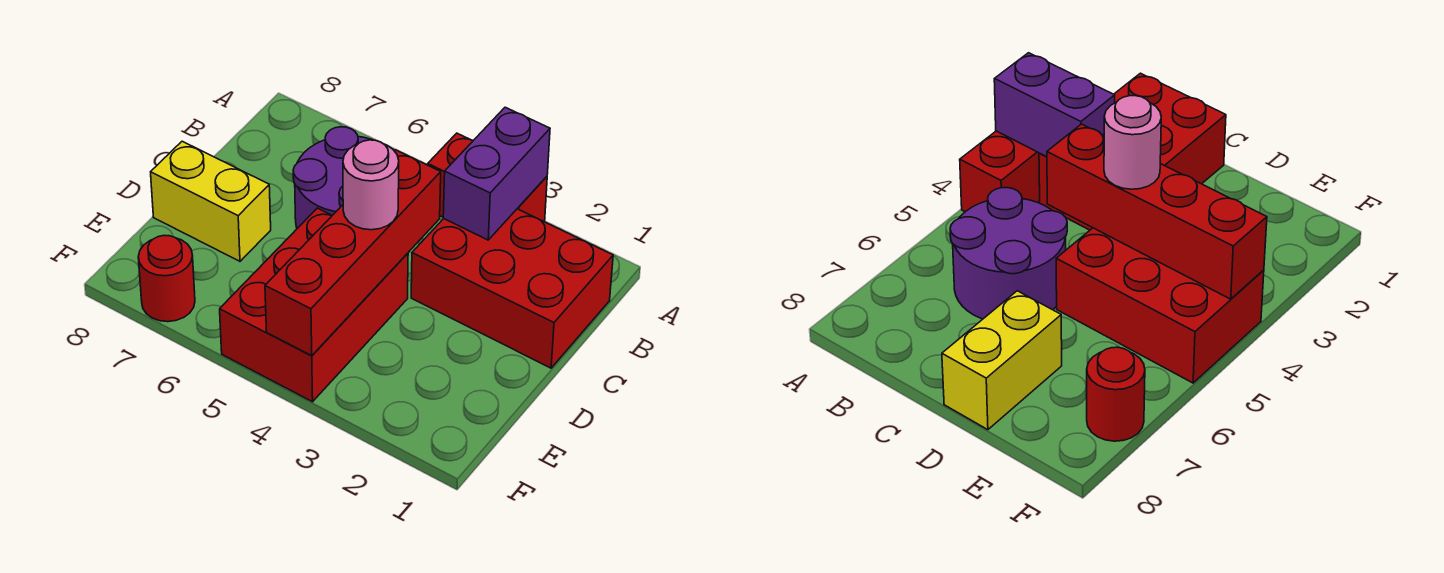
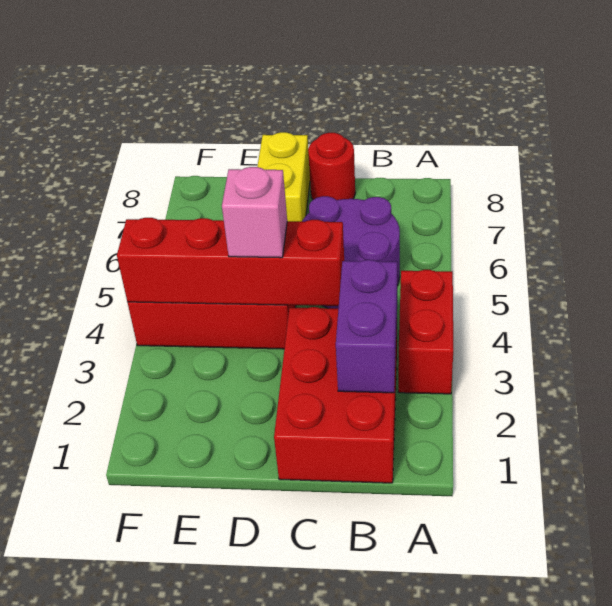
purple brick A3:B3 level 2 -> purple brick B2:B3 level 2
pink round brick D4 level 3 -> pink brick D4 level 3
red round brick F7 level 1 -> red round brick C8 level 1

